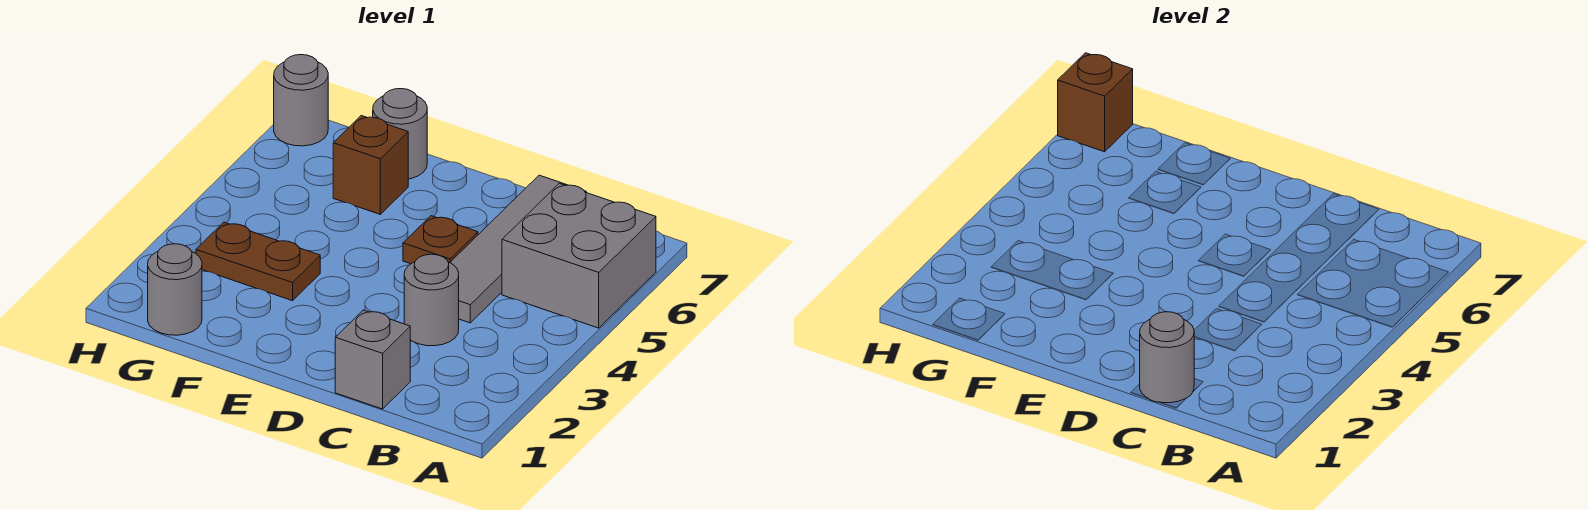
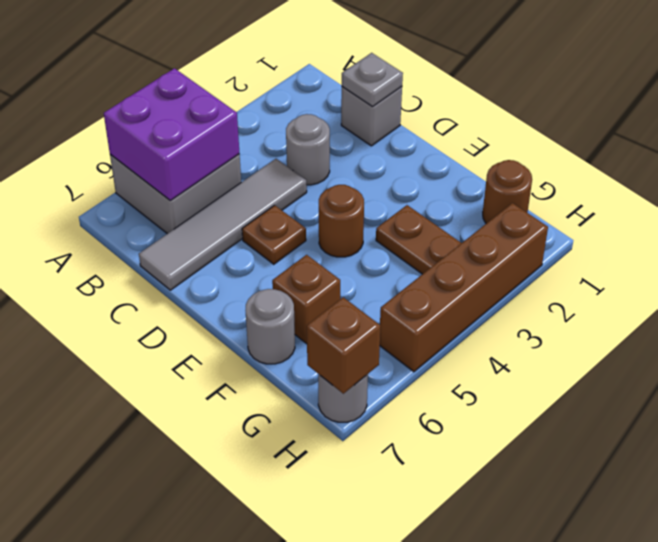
none -> purple brick A5:B6 level 2
grey round brick C1 level 2 -> grey plate C1 level 2
none -> brown round brick E4 level 1
grey round brick G1 level 1 -> brown round brick G1 level 1
none -> brown brick H2:H5 level 1

